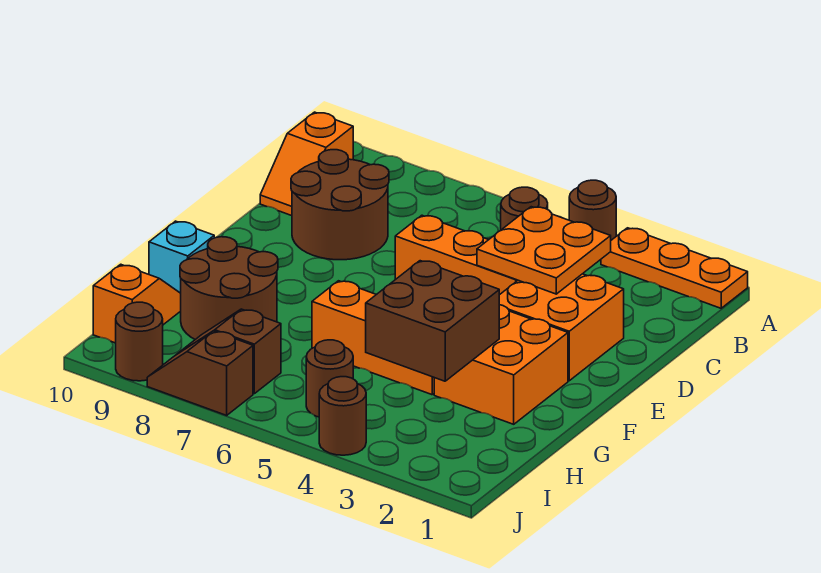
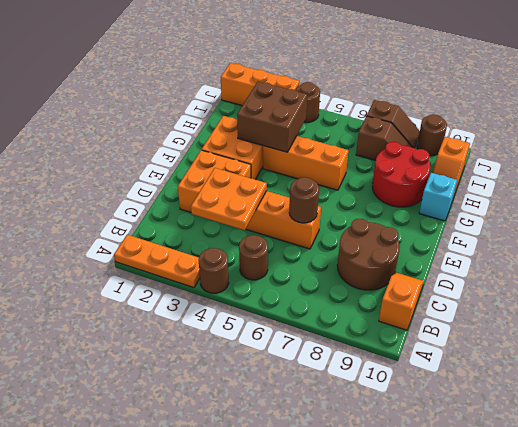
brown round brick G8:H9 level 1 -> red round brick G8:H9 level 1
brown round brick I5 level 1 -> brown round brick D6 level 2
none -> orange brick J1:J3 level 1

